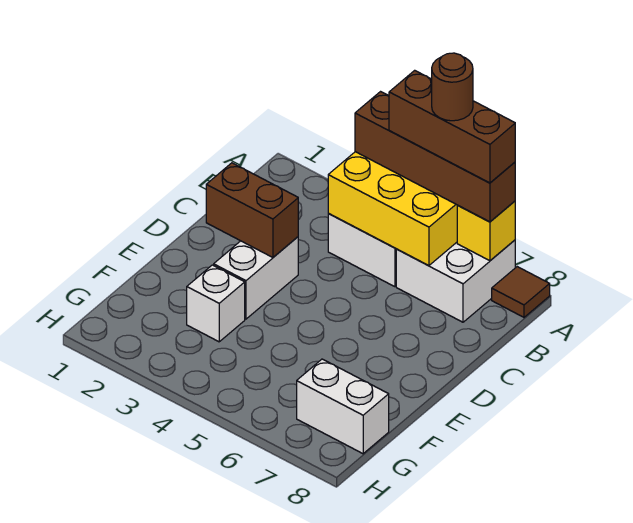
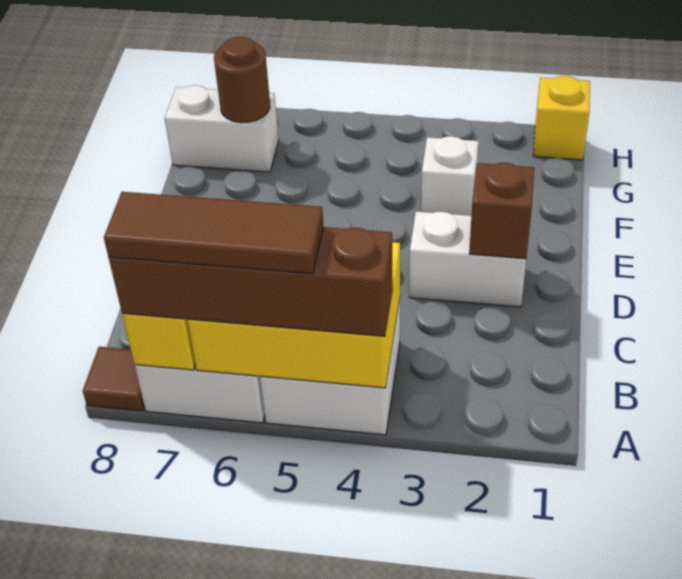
brown brick A5:A7 level 4 -> brown tile A5:A7 level 4
brown round brick A6 level 5 -> brown round brick G7 level 2
brown brick D2:D3 level 2 -> brown brick D2 level 2
white brick D3:E3 level 1 -> white brick D2:D3 level 1
none -> yellow brick H1 level 1

